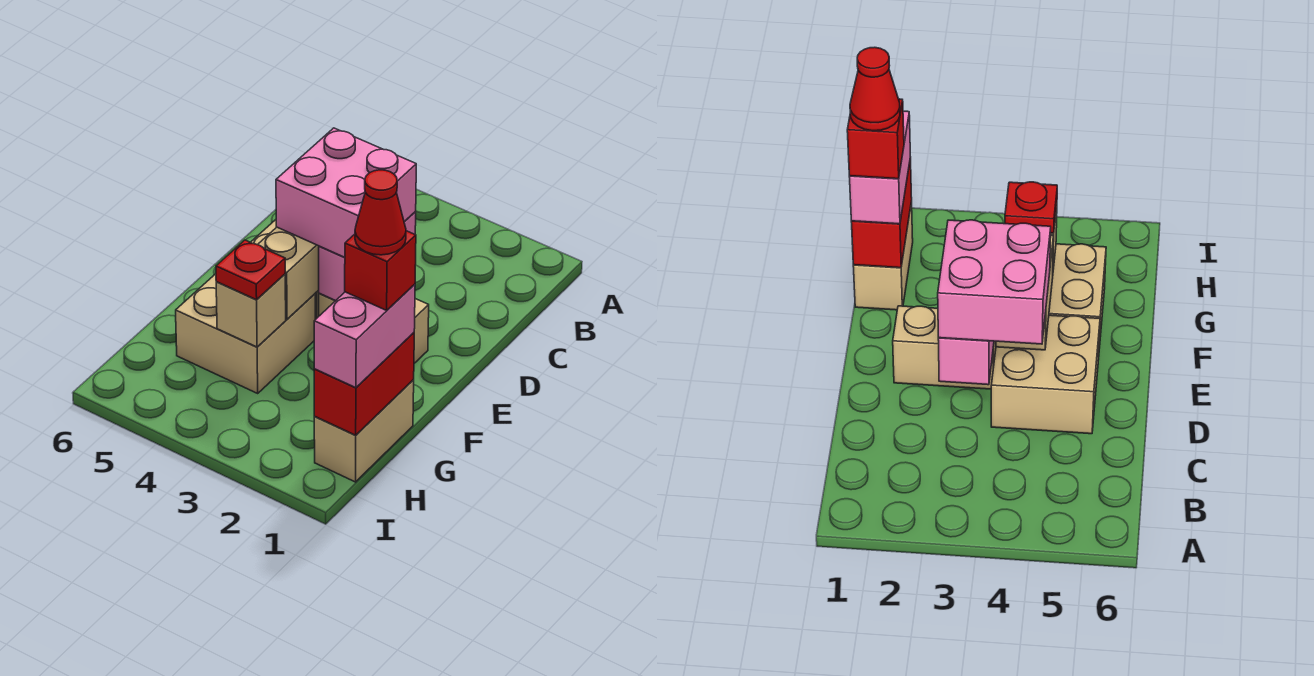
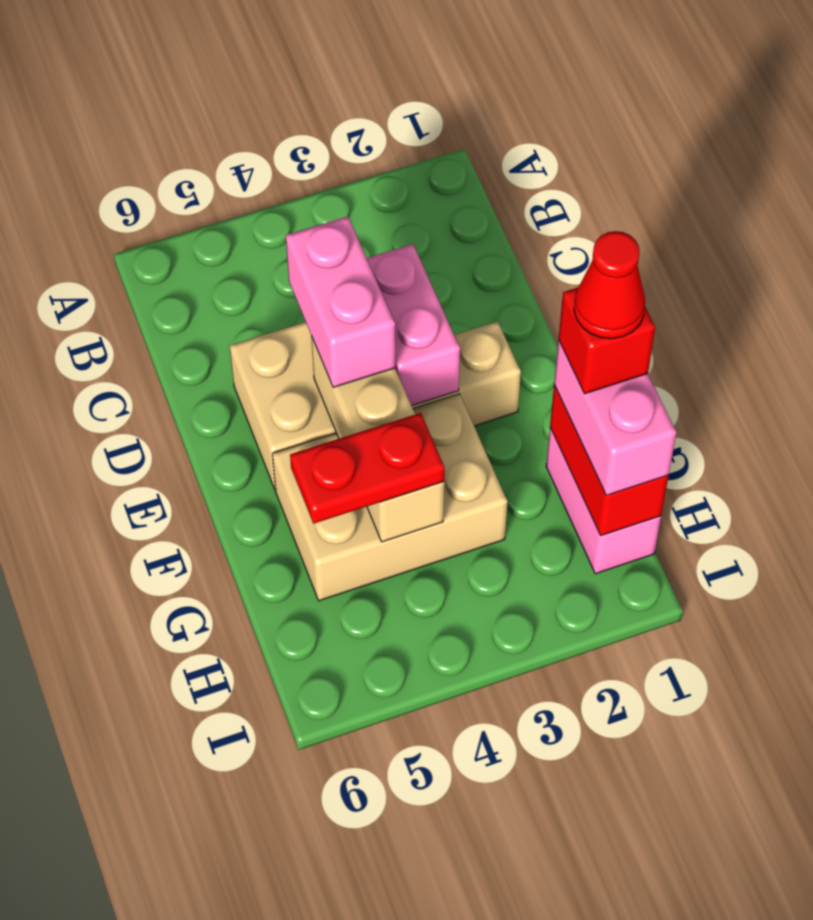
pink brick D3:E4 level 3 -> pink brick D4:E4 level 3
tan brick F4:G5 level 1 -> tan brick F3:G5 level 1
tan brick G1:H1 level 1 -> pink brick G1:H1 level 1
red plate G4 level 3 -> red plate G4:G5 level 3

